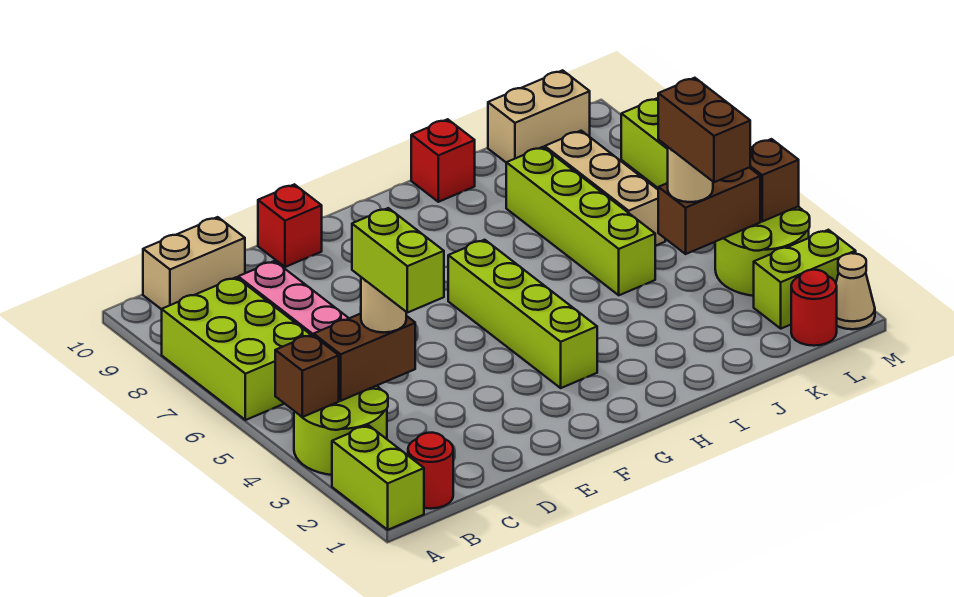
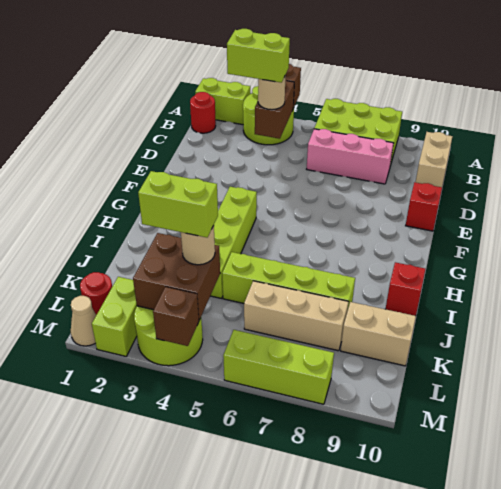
lime brick G3:G6 level 1 -> lime brick G4:J4 level 1
brown brick K3:K4 level 4 -> lime brick K3:K4 level 4
brown brick K4:L4 level 2 -> brown brick K3:L4 level 2
tan brick K10:L10 level 1 -> tan brick K9:K10 level 1

